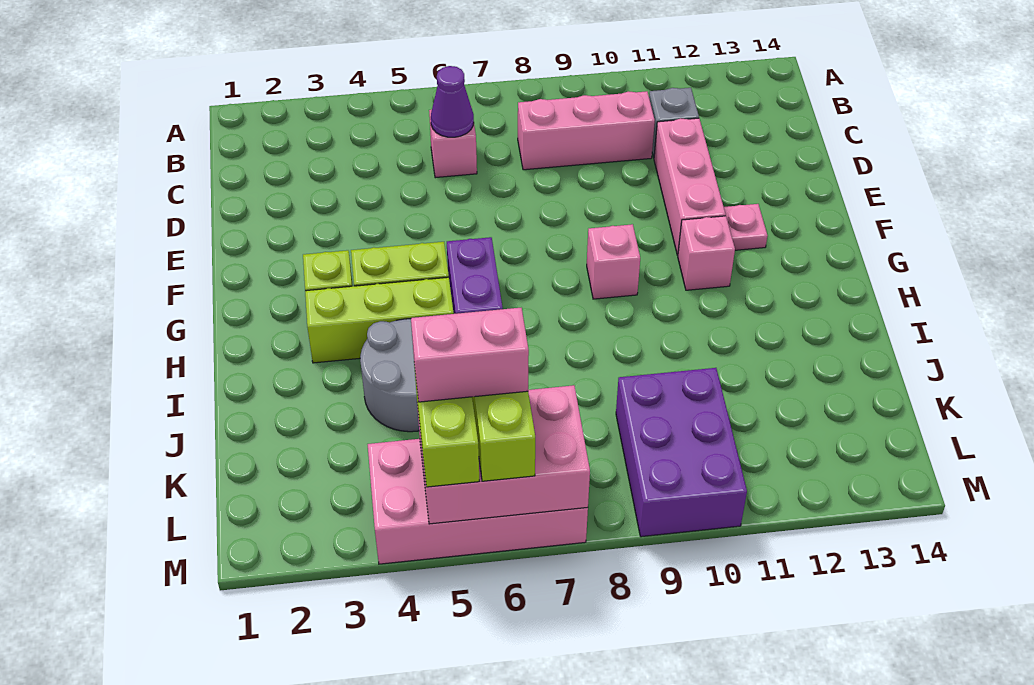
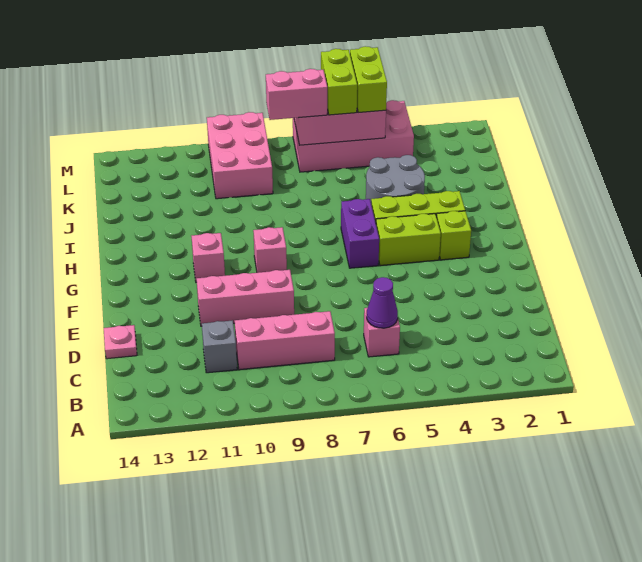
pink brick D11:F11 level 1 -> pink brick E9:E11 level 1
pink plate F12 level 1 -> pink plate D14 level 1
purple brick K9:M10 level 1 -> pink brick K9:M10 level 1
pink brick L5:L6 level 4 -> pink brick L7:L8 level 3

